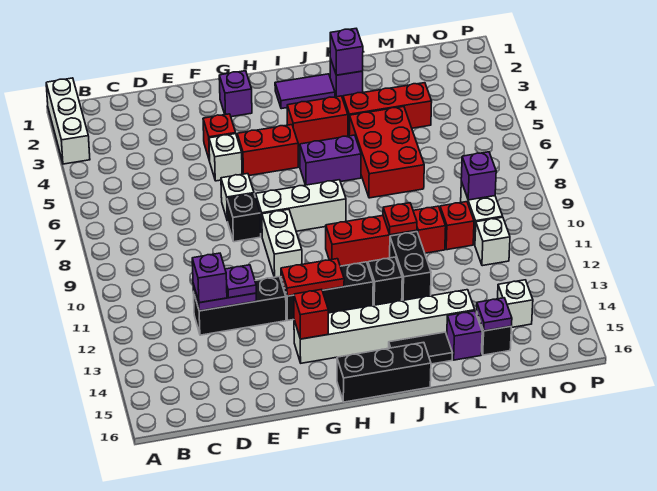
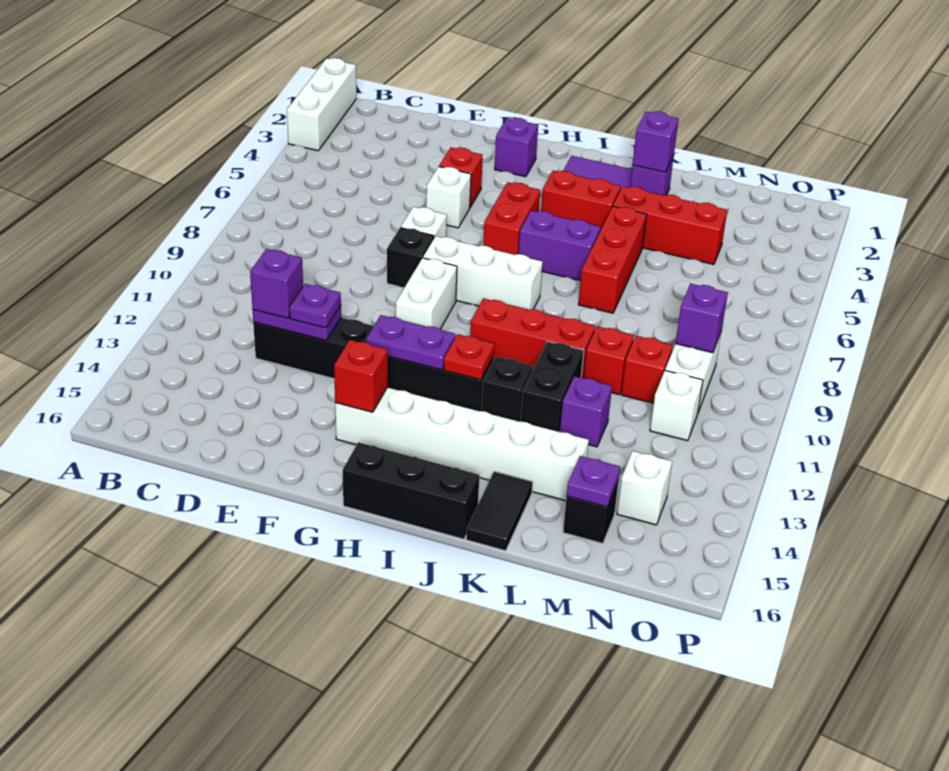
red brick G5:H5 level 1 -> red brick H5:H6 level 1
red plate G12:H12 level 2 -> purple plate G12:H12 level 2
black tile J15:K15 level 1 -> black tile K15:K16 level 1
red brick K5:L7 level 1 -> red brick K5:K7 level 1
red plate K10 level 2 -> red plate I12 level 2
purple brick L15 level 1 -> purple brick L12 level 1

